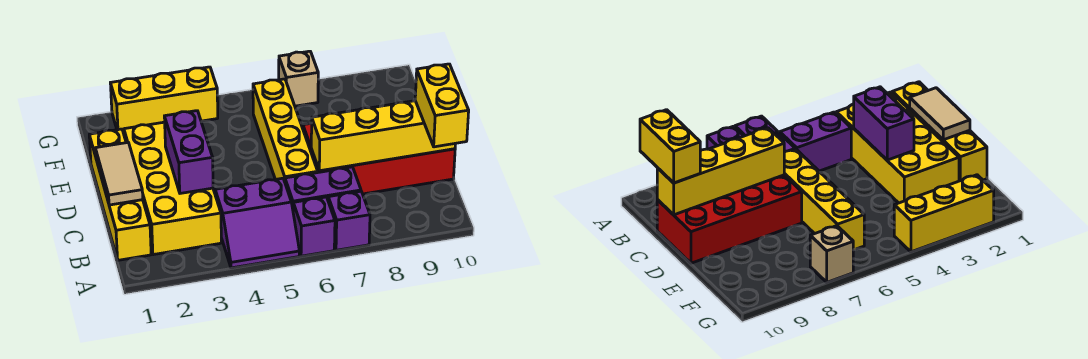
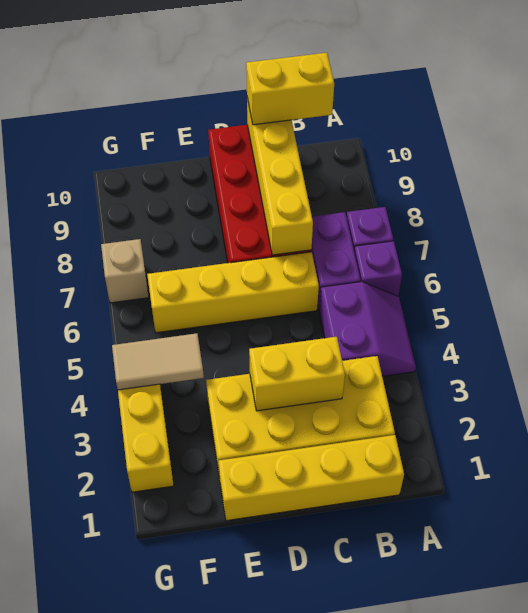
tan tile C1:D1 level 2 -> tan tile F4:G4 level 2
purple brick C3:D3 level 2 -> yellow brick C3:D3 level 2

